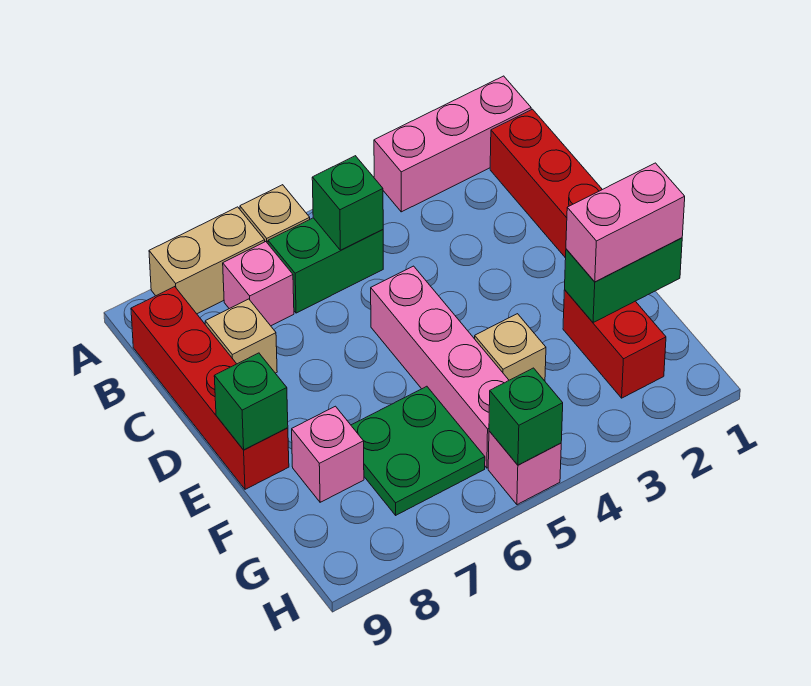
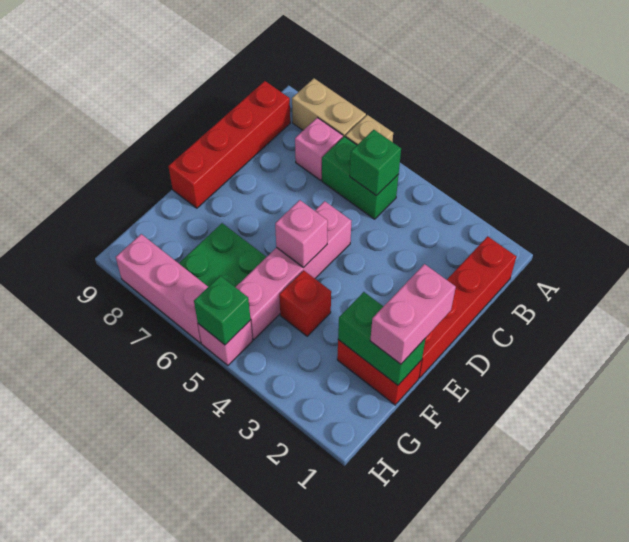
pink brick A1:A3 level 1 -> pink brick H6:H8 level 1
tan brick C8 level 1 -> none
green brick E9 level 2 -> none
pink brick F1:F2 level 3 -> pink brick E1:F1 level 3
red brick F2:G2 level 1 -> red brick F1:F2 level 1
tan brick F4 level 1 -> red brick F4 level 1
pink brick F8 level 1 -> pink brick E5 level 2

